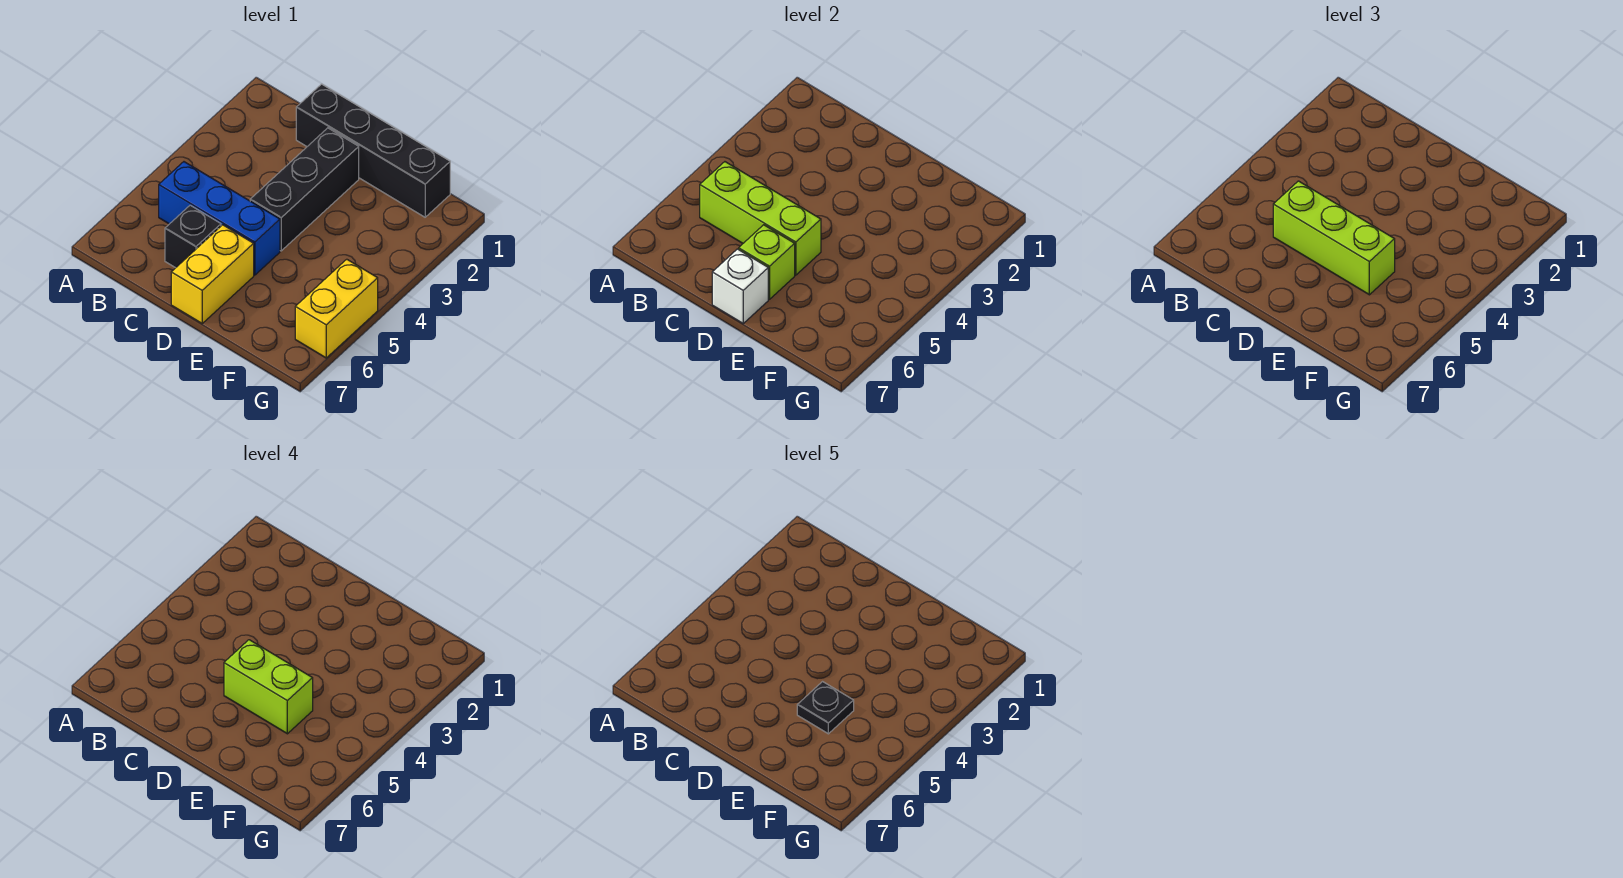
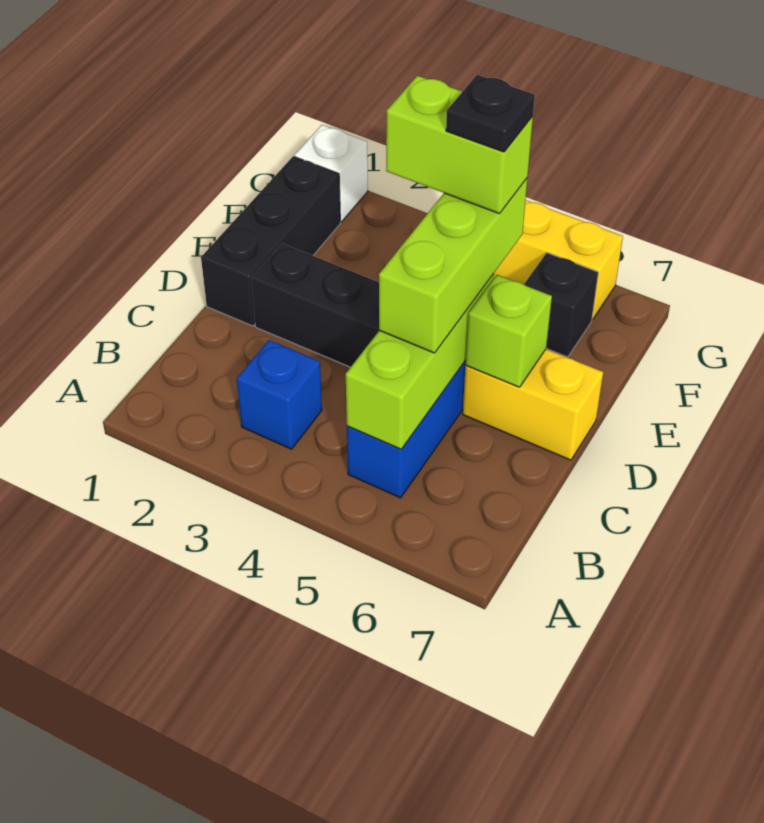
none -> blue brick B3 level 1
black brick C1:F1 level 1 -> black brick D1:F1 level 1
black brick C6 level 1 -> black brick F6 level 1
lime brick D5:E5 level 4 -> lime brick E4:E5 level 4
white brick D7 level 2 -> white brick G1 level 1

